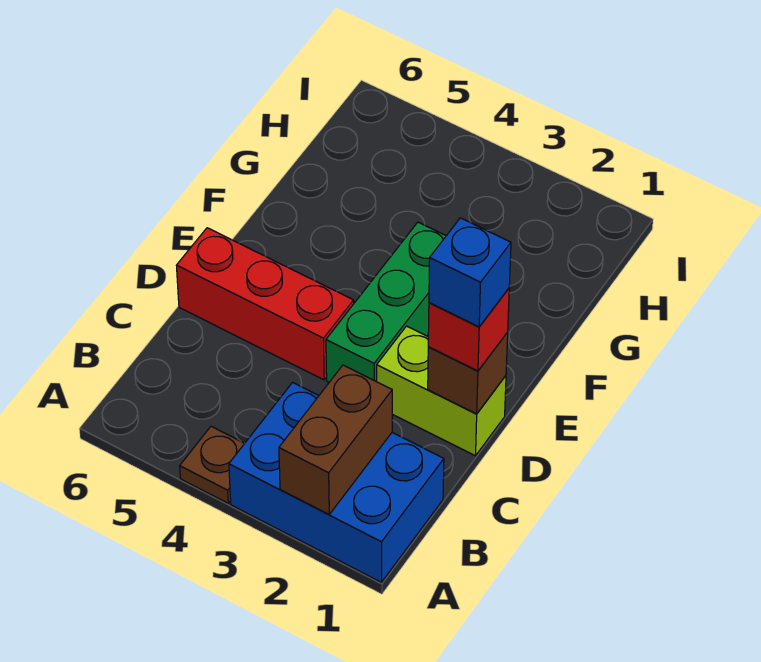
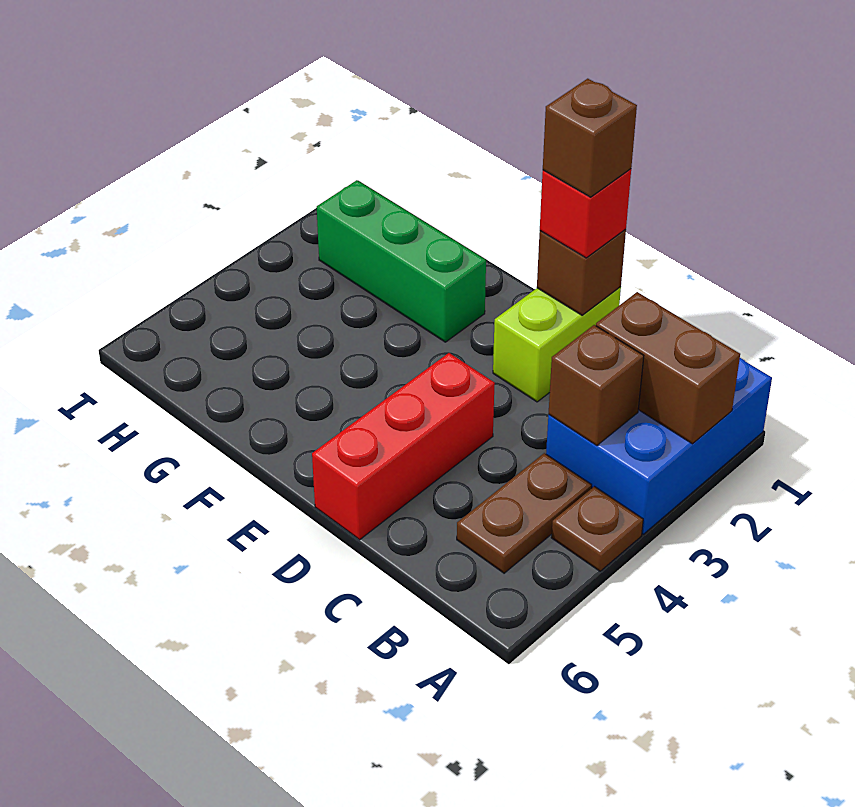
none -> brown brick B3 level 2
none -> brown plate B4:B5 level 1
blue brick D1 level 4 -> brown brick D1 level 4
green brick D3:F3 level 1 -> green brick F2:H2 level 1

